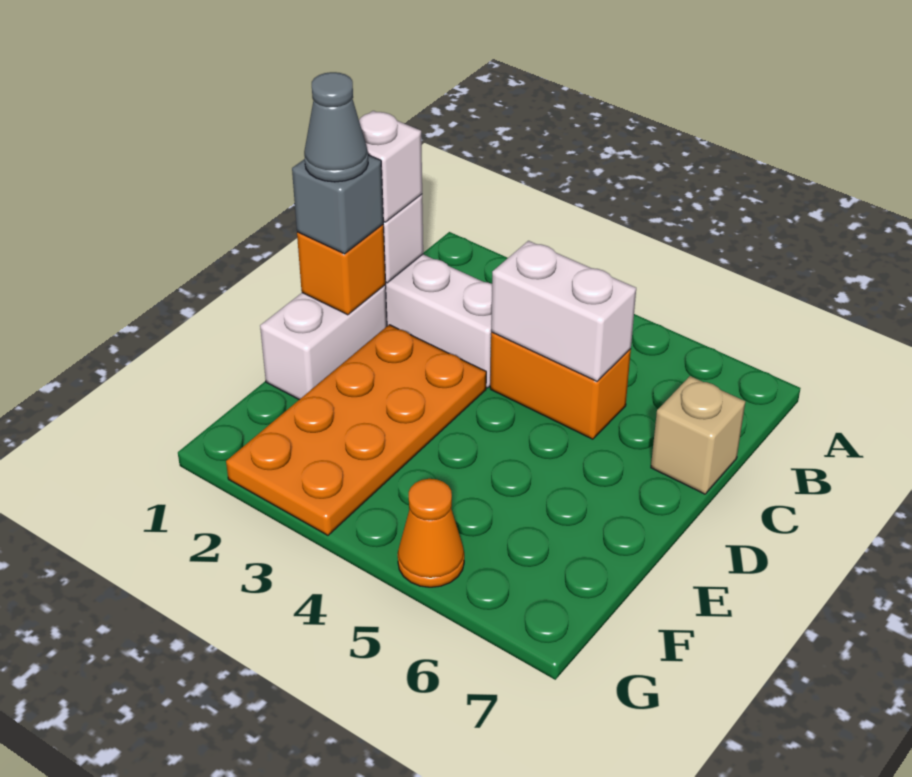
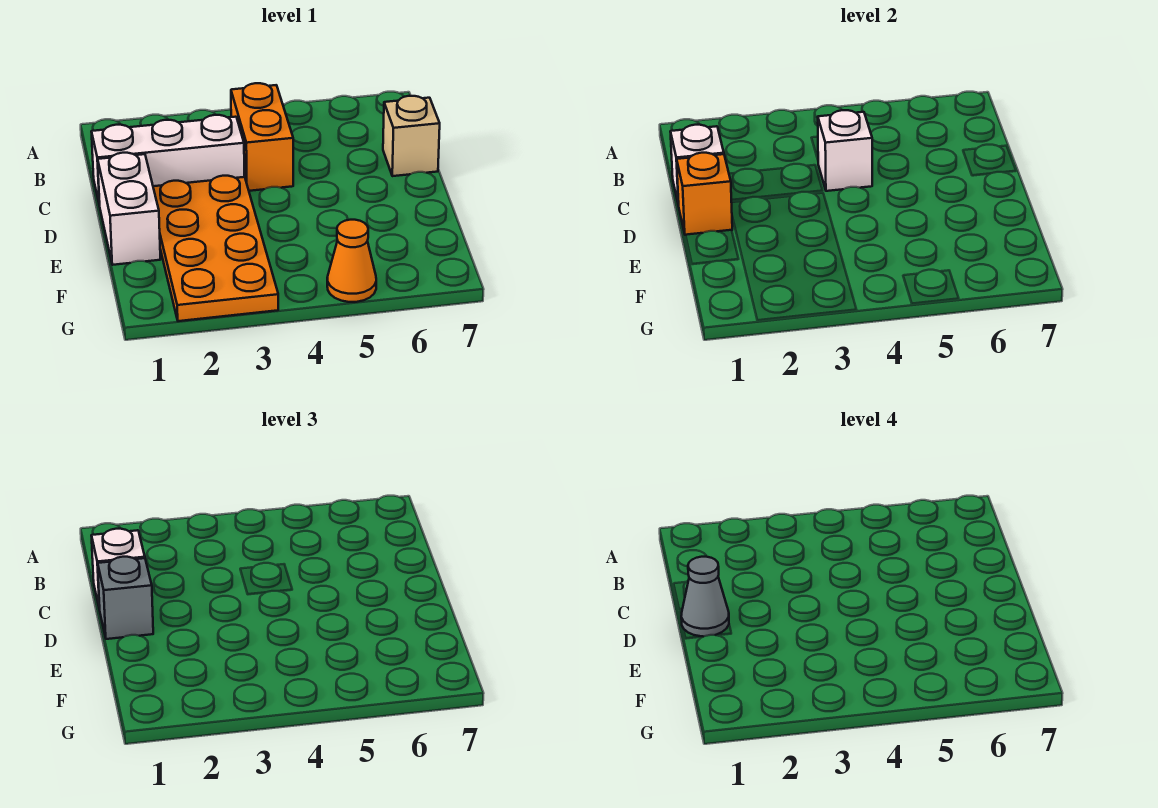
orange brick C4:C5 level 1 -> orange brick B4:C4 level 1
white brick C4:C5 level 2 -> white brick C4 level 2

